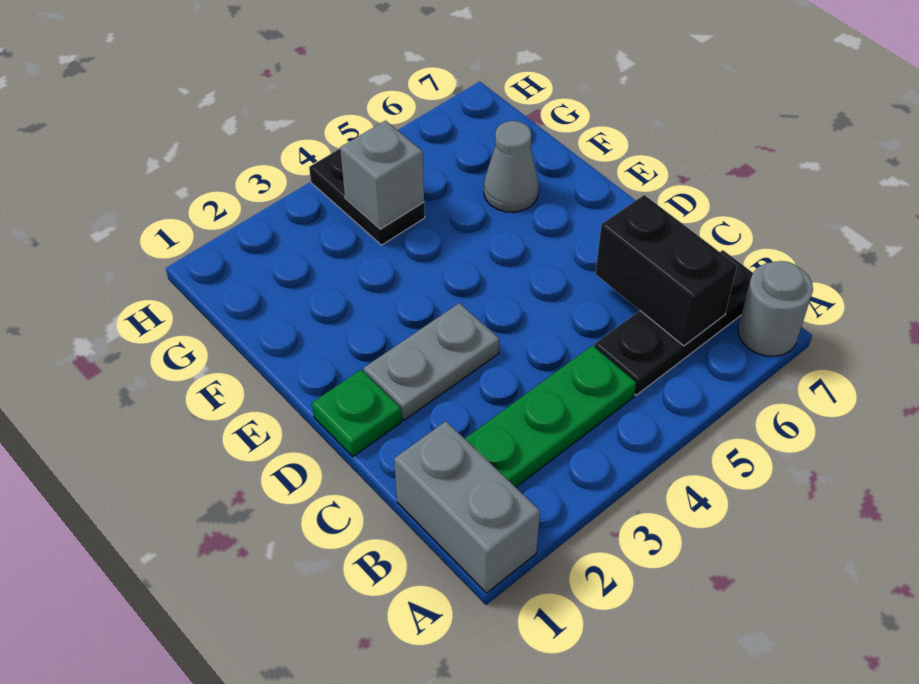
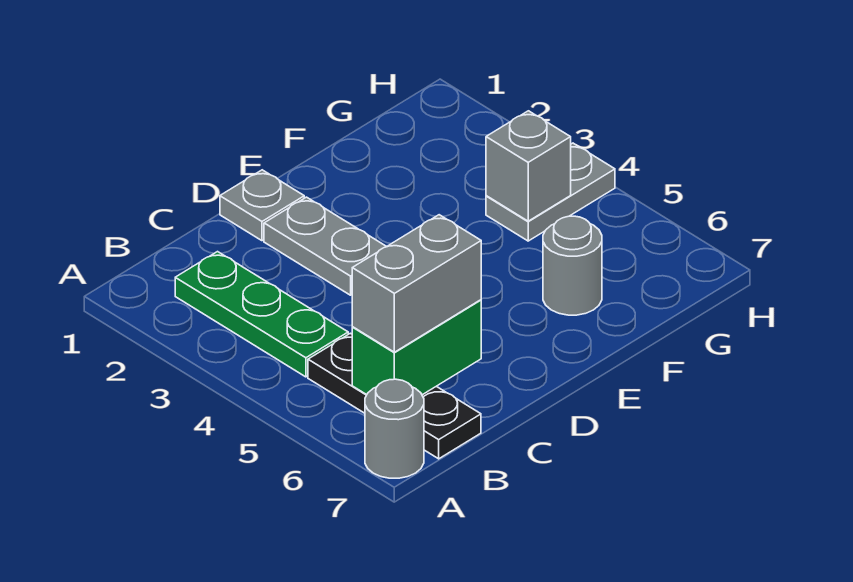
grey brick A1:B1 level 1 -> grey brick B6:C6 level 3
black brick B6:C6 level 2 -> green brick B6:C6 level 2
green plate D1 level 1 -> grey plate D1 level 1
grey cone F6 level 1 -> grey round brick F6 level 1
black plate G4:H4 level 1 -> grey plate G4:H4 level 1

